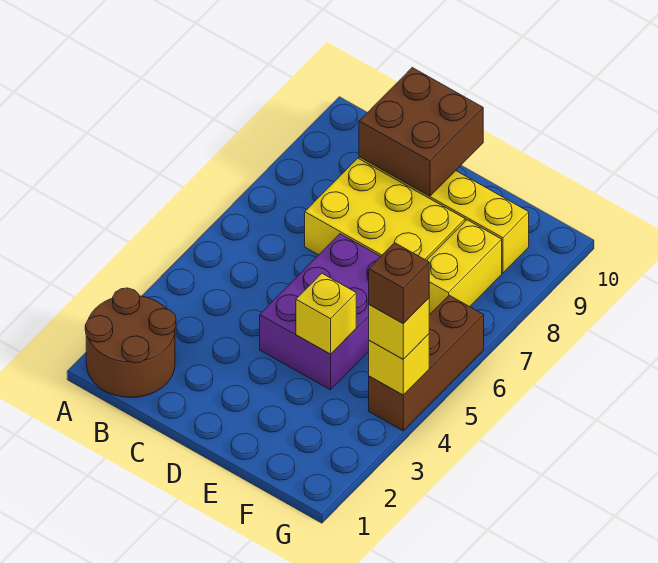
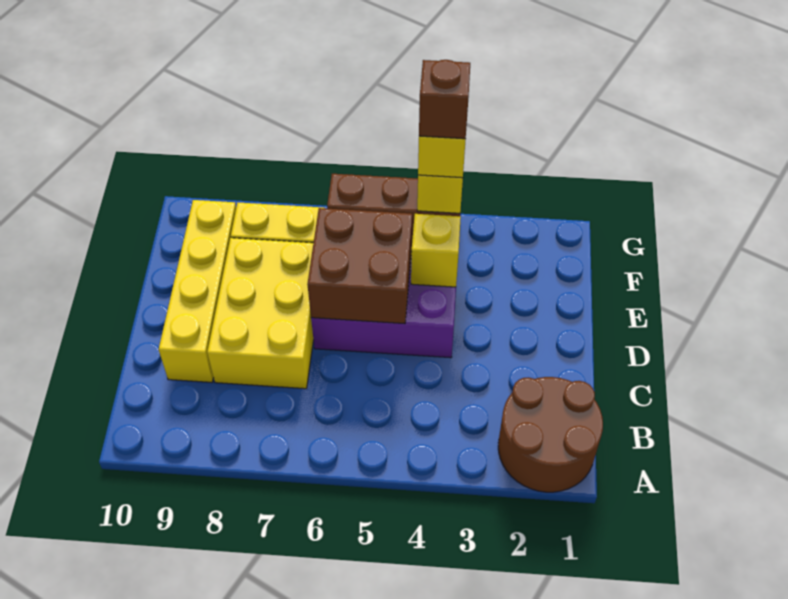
brown brick C9:D10 level 2 -> brown brick D5:E6 level 2

